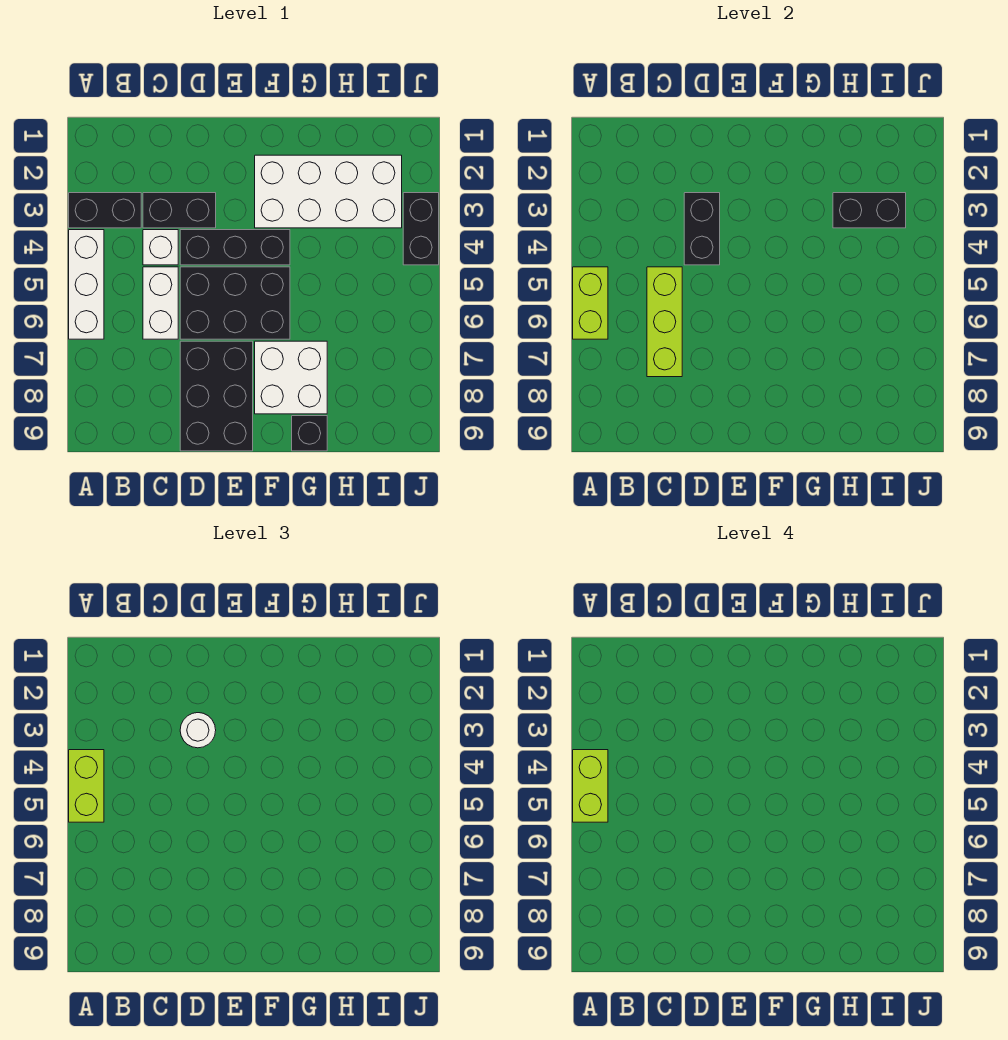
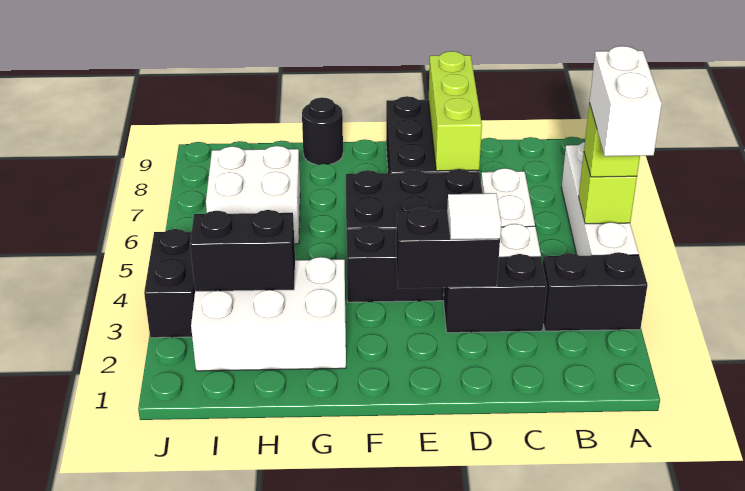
white brick A4:A6 level 1 -> white brick A4:A7 level 1
lime brick A4:A5 level 3 -> lime brick A5 level 3
lime brick A4:A5 level 4 -> white brick A4:A5 level 4
lime brick A5:A6 level 2 -> lime brick A5 level 2
lime brick C5:C7 level 2 -> lime brick D7:D9 level 2
black brick D3:D4 level 2 -> black brick D3:E3 level 2
white round brick D3 level 3 -> white tile D3 level 3
white brick F2:I3 level 1 -> white brick G2:I3 level 1
white brick F7:G8 level 1 -> white brick H6:I7 level 1
black brick G9 level 1 -> black round brick G9 level 1

